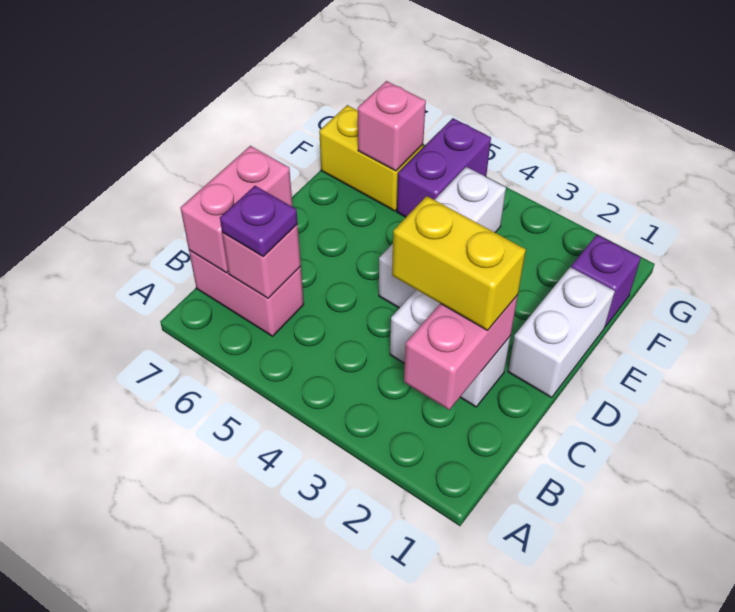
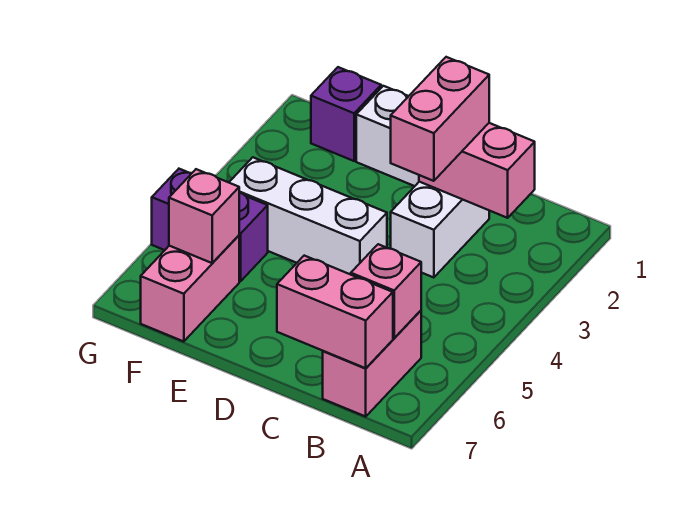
purple plate B6 level 3 -> none
yellow brick C2:C3 level 3 -> pink brick C2:C3 level 3
yellow brick F6:F7 level 1 -> pink brick F6:F7 level 1

